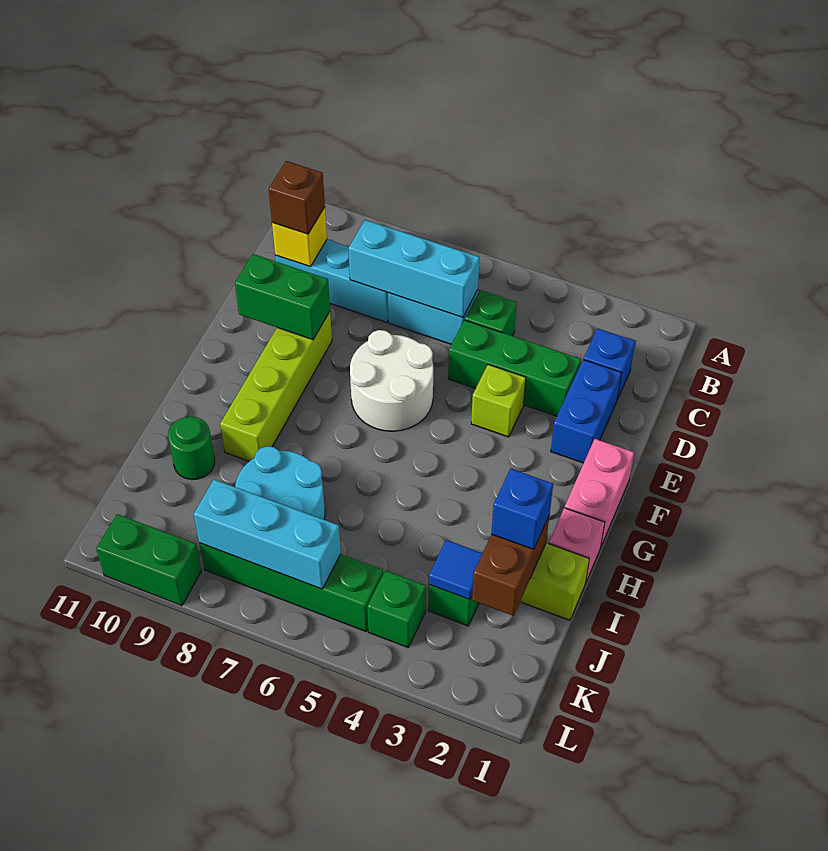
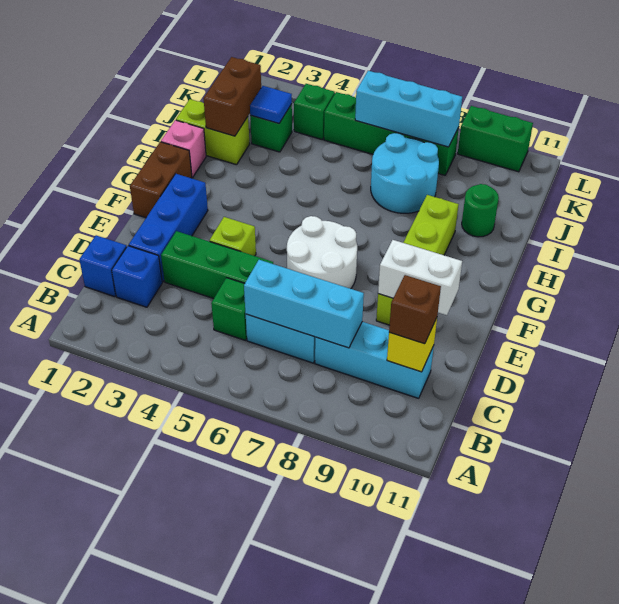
blue brick D2:E2 level 1 -> blue brick D2:F2 level 1
green brick E9:E10 level 2 -> white brick E9:E10 level 2
pink brick F1:G1 level 1 -> brown brick F1:G1 level 1
blue brick I2 level 3 -> blue brick C1 level 1

